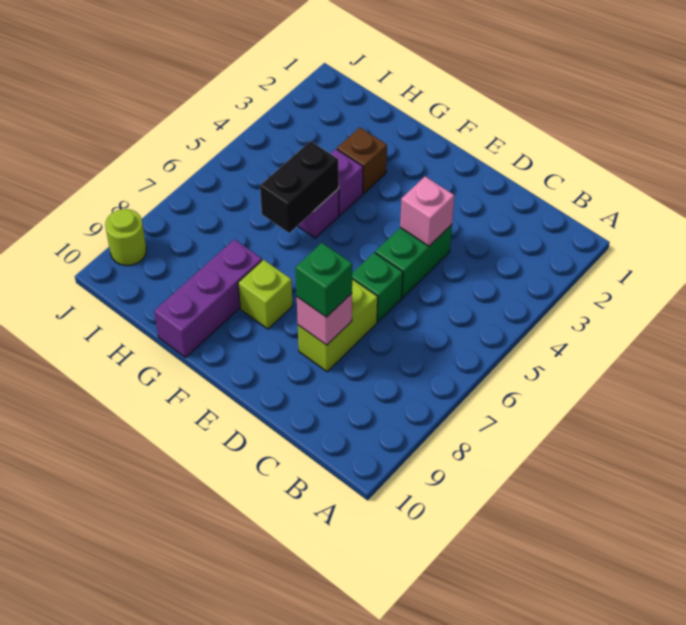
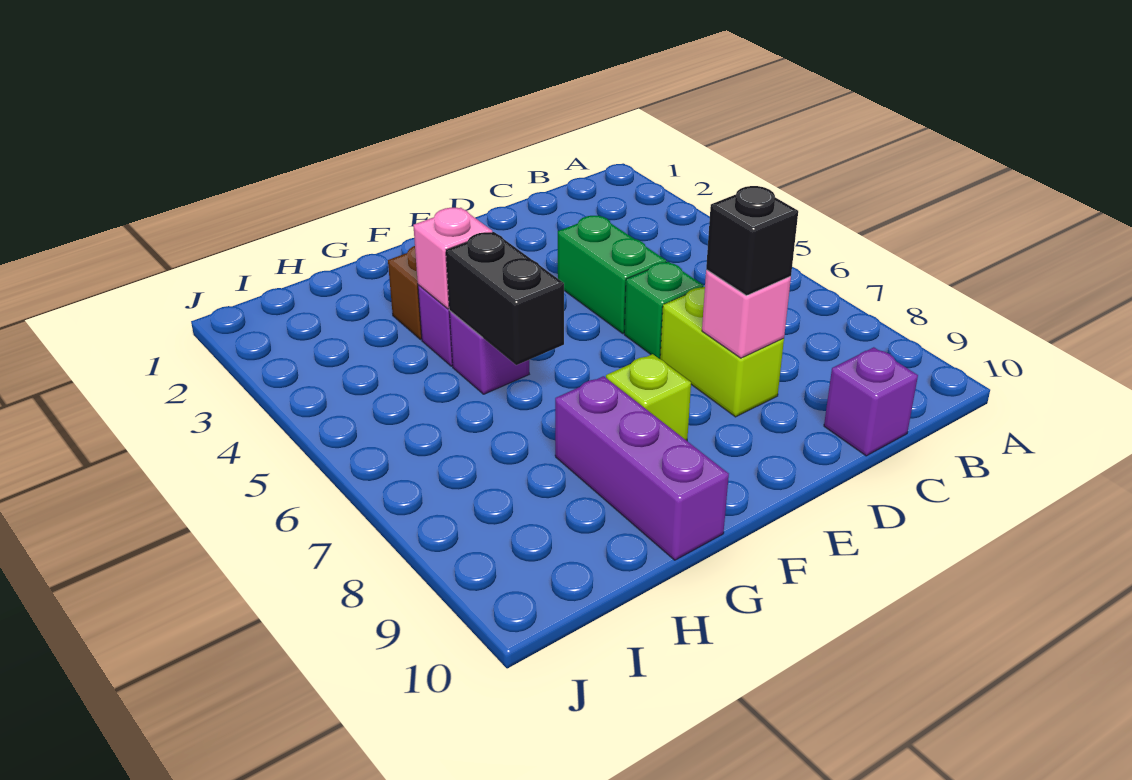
none -> purple brick C10 level 1
pink brick D4 level 2 -> pink brick G4 level 2
green brick D8 level 3 -> black brick D8 level 3
lime round brick J9 level 1 -> none

